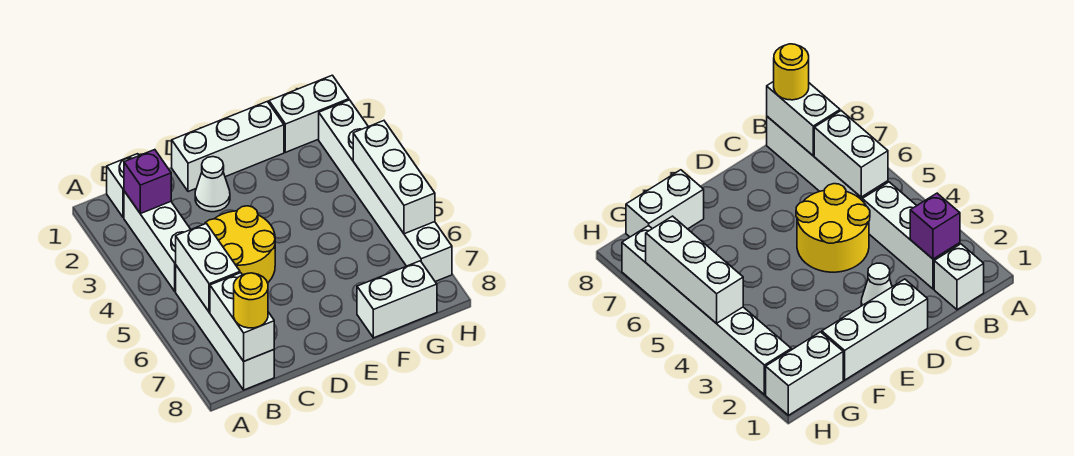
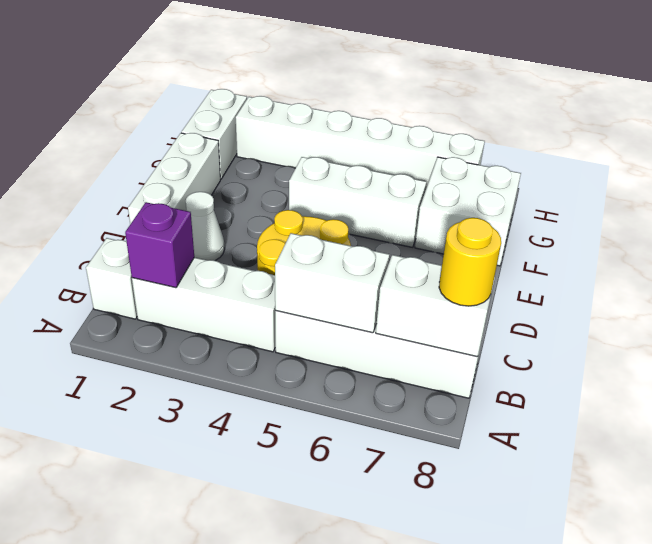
white brick F8:G8 level 1 -> white brick F7:G8 level 1
white brick H4:H6 level 2 -> white brick F4:F6 level 1

